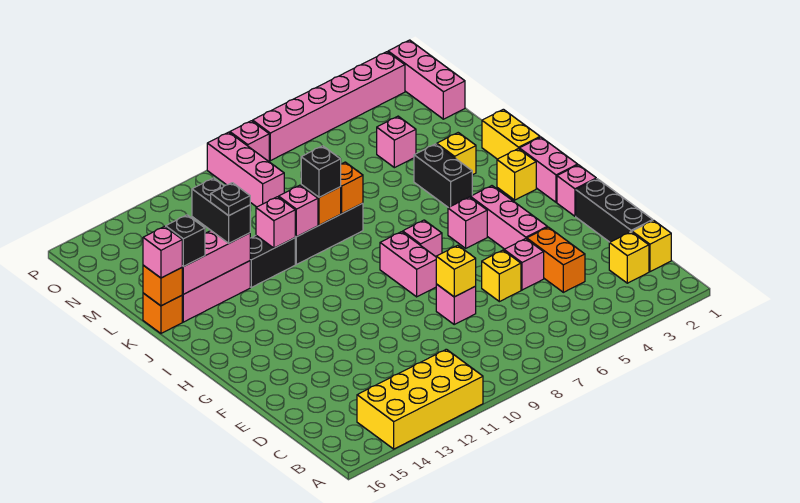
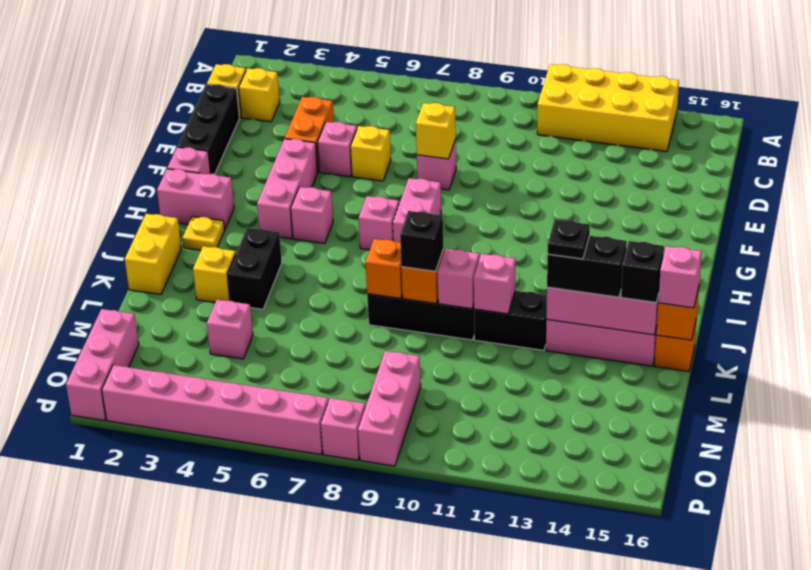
pink brick H1:I1 level 1 -> pink brick H1:H2 level 1
yellow brick I2 level 1 -> yellow plate I2 level 1
black brick K13:L13 level 3 -> black brick K13:K14 level 3

